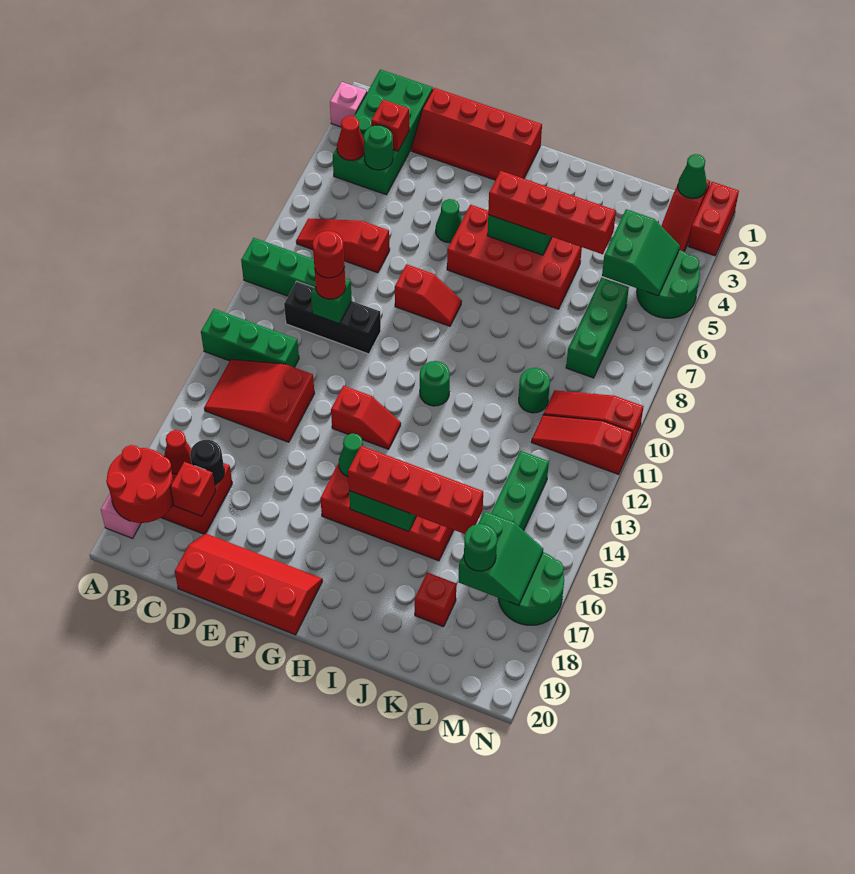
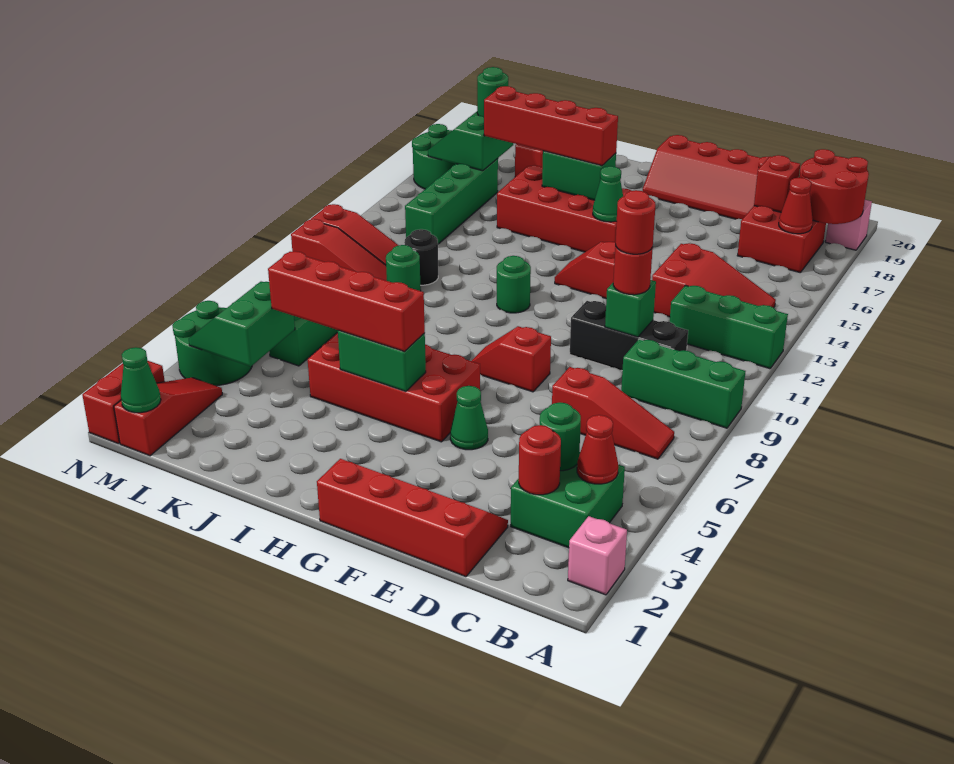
green brick B1:C4 level 1 -> green brick B3:C4 level 1
red brick C3 level 2 -> red round brick C3 level 2
black round brick C17 level 2 -> black round brick K11 level 1

